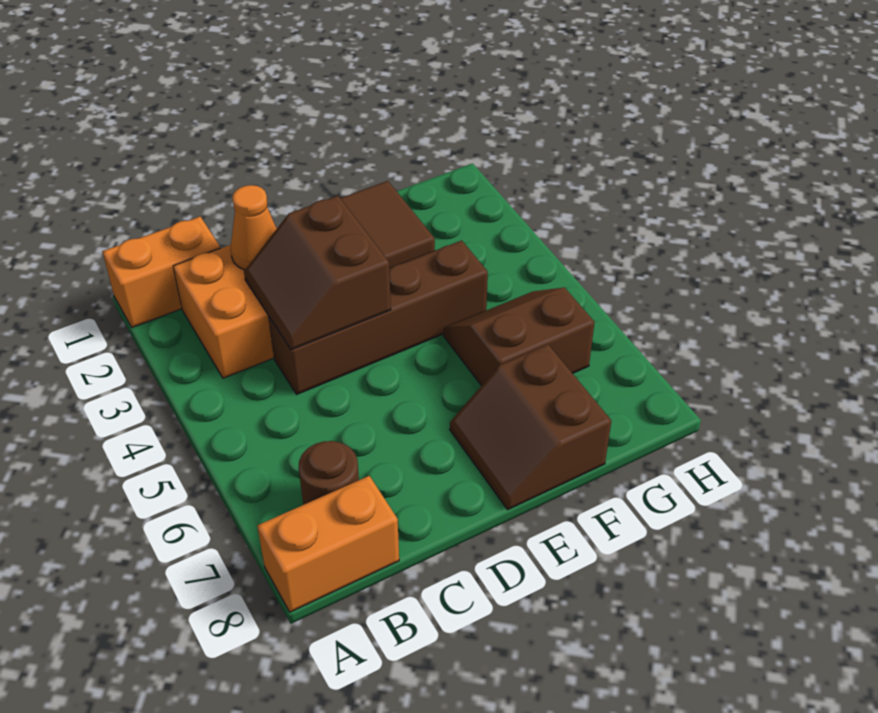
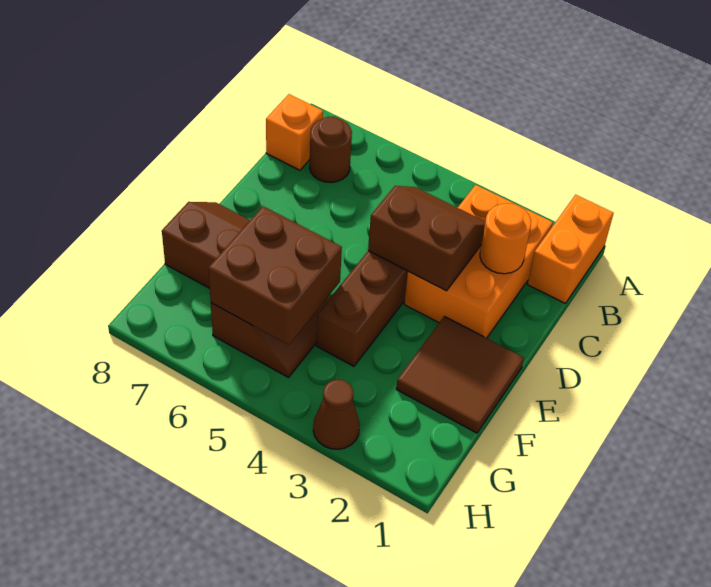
orange brick A8:B8 level 1 -> orange brick B8 level 1
orange cone C2 level 2 -> orange round brick C2 level 2
none -> brown brick F5:G6 level 2
none -> brown cone H3 level 1

